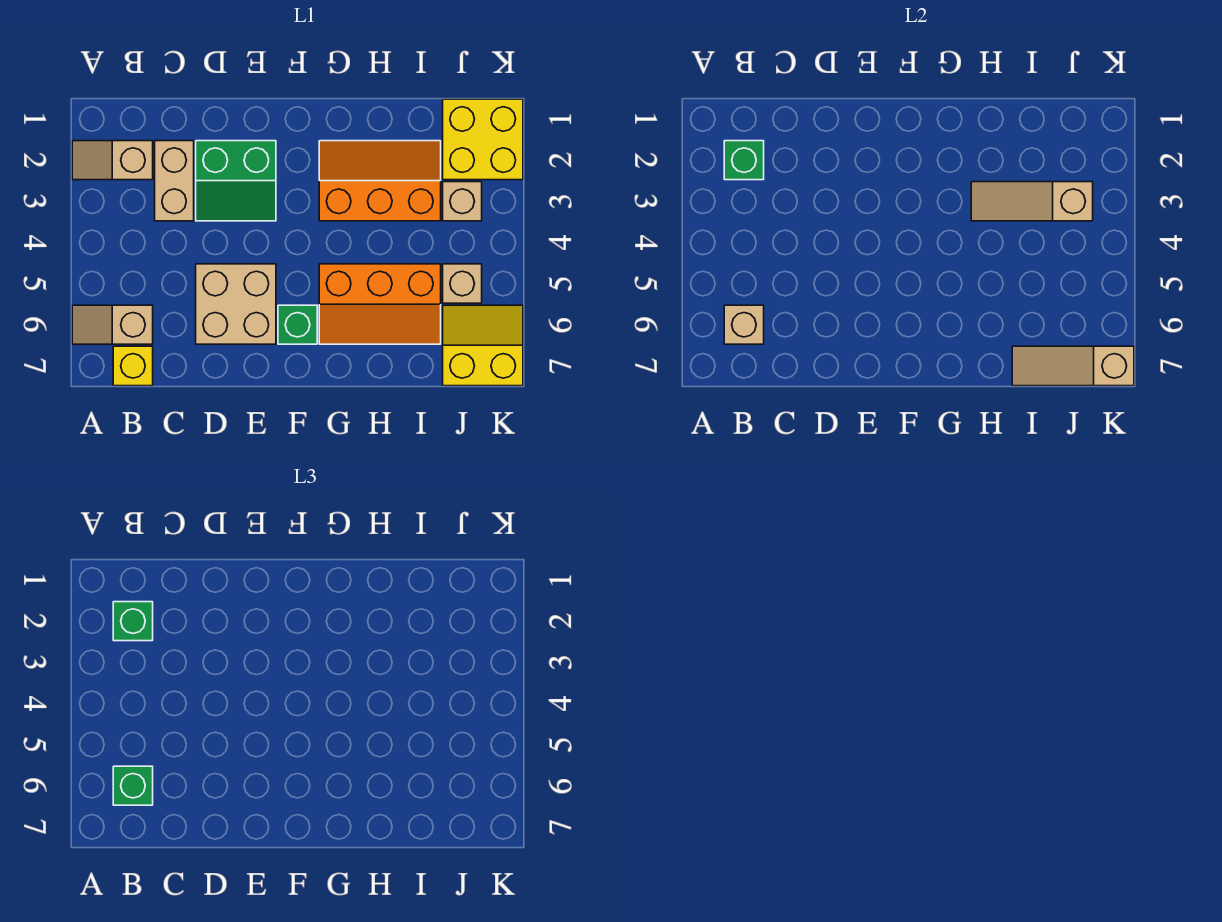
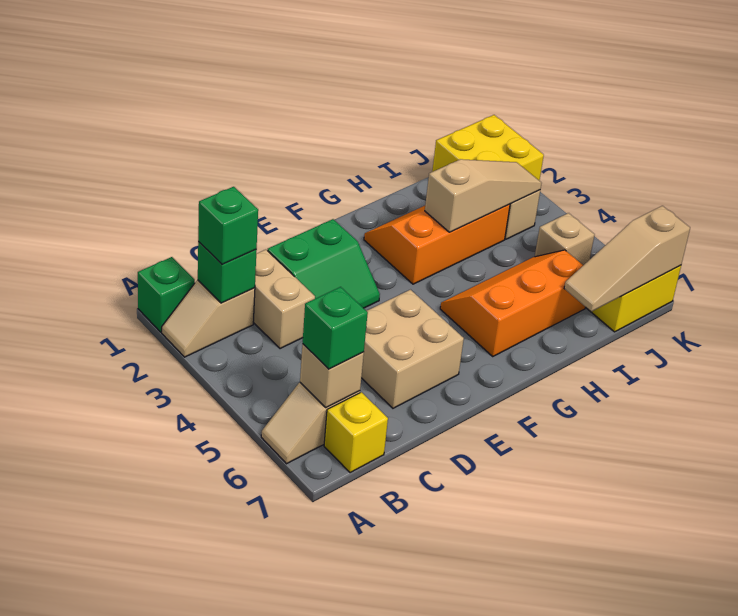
green brick F6 level 1 -> green brick A1 level 1
orange slope G5:I6 level 1 top 5 -> orange slope G5:I6 level 1 top 6
tan slope H3:J3 level 2 top J -> tan slope H3:J3 level 2 top H

